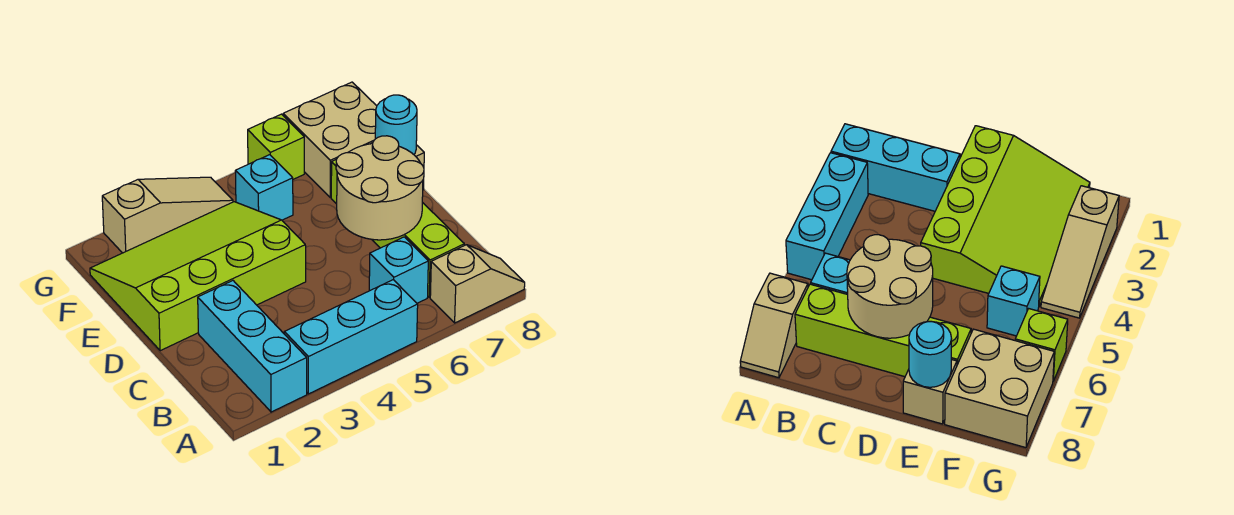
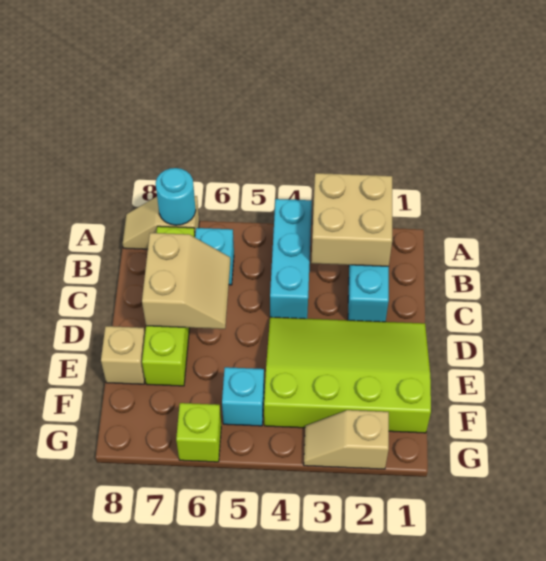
cyan brick A3:A5 level 1 -> cyan brick A4:C4 level 1
tan round brick C6:D7 level 2 -> tan slope C6:D7 level 2 top 7
lime slope D1:F4 level 1 top D -> lime slope D1:F4 level 1 top F
cyan round brick E8 level 2 -> cyan round brick A7 level 2
tan brick F7:G8 level 1 -> tan brick A2:B3 level 2
tan slope G2:G4 level 1 top 2 -> tan slope G2:G3 level 1 top 2

